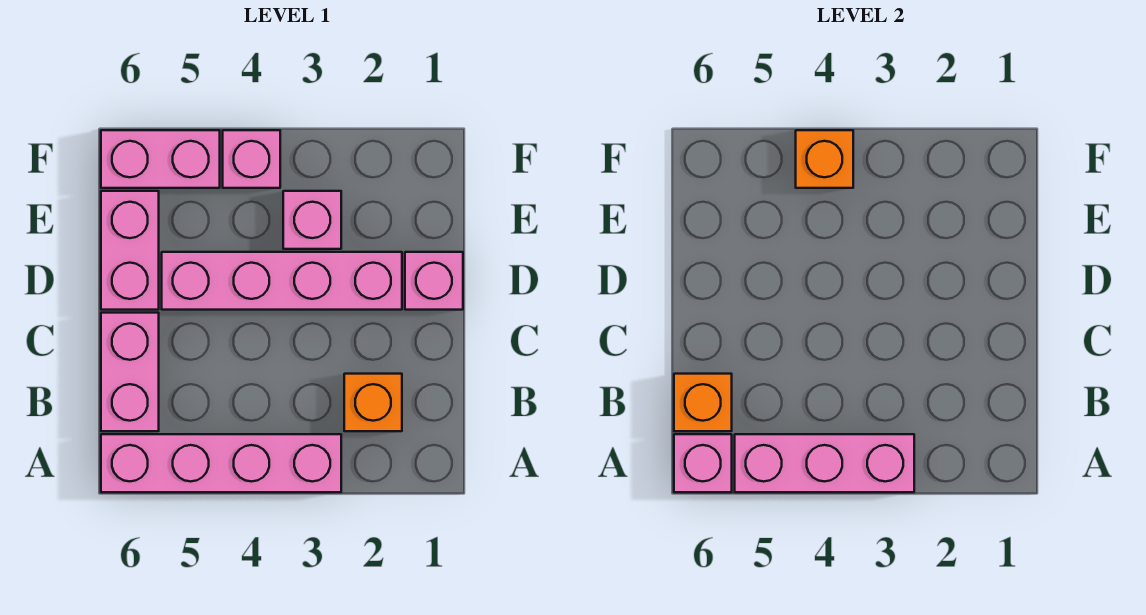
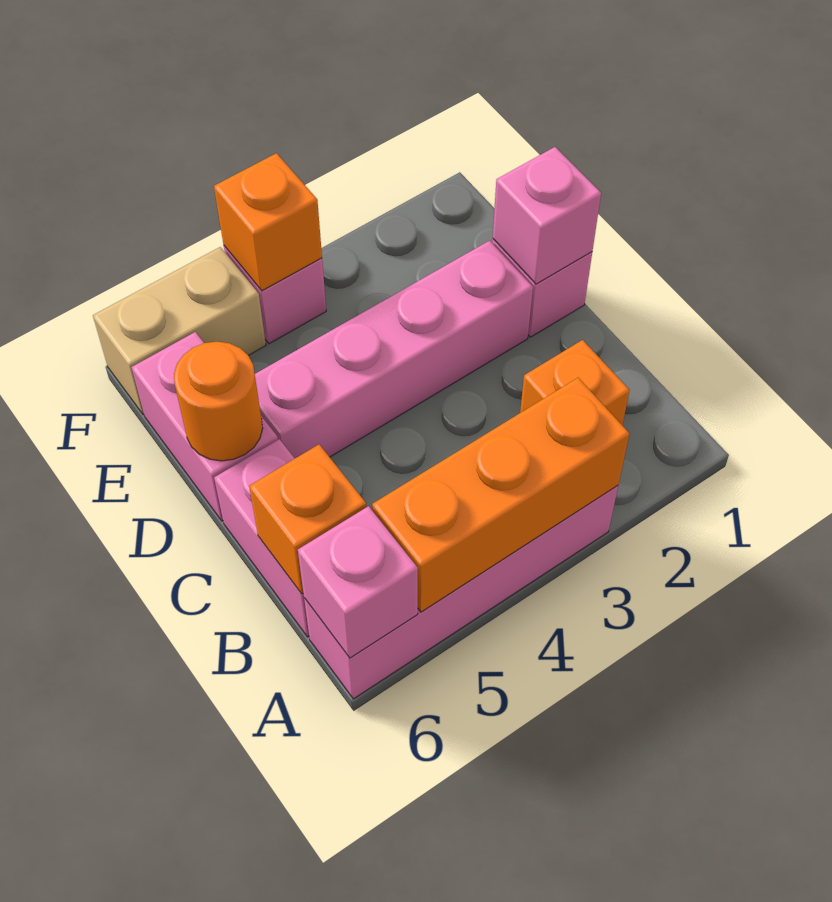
pink brick A3:A5 level 2 -> orange brick A3:A5 level 2
none -> orange round brick D6 level 2
pink brick E3 level 1 -> pink brick D1 level 2
pink brick F5:F6 level 1 -> tan brick F5:F6 level 1

